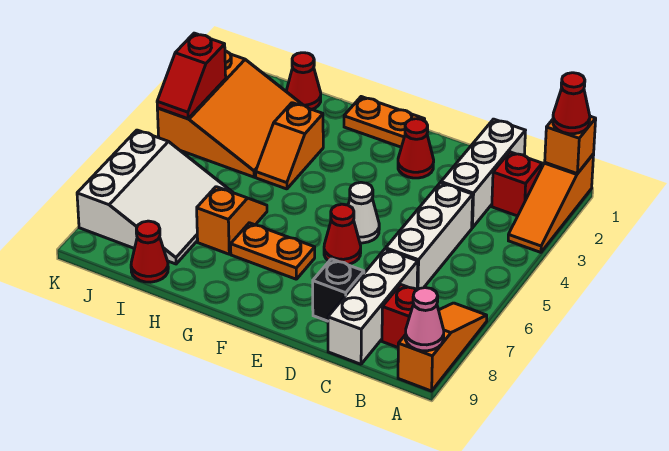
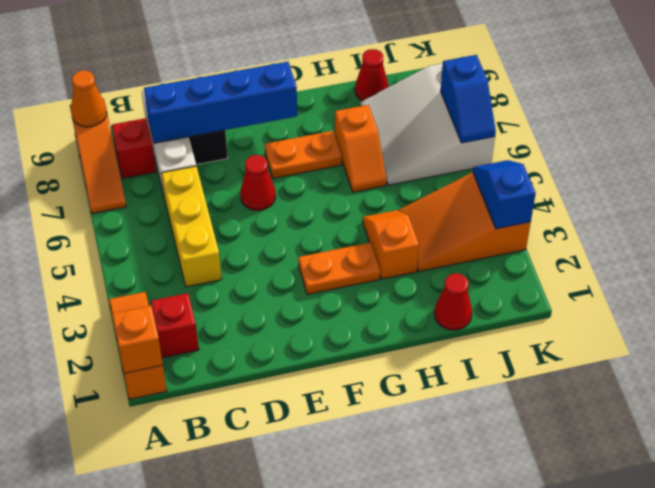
red cone A1 level 3 -> none
pink cone A9 level 2 -> orange cone A9 level 2
white brick C1:C3 level 1 -> none
white brick C4:C6 level 1 -> yellow brick C4:C6 level 1
none -> blue brick C8:F8 level 2
red cone E2 level 1 -> none
white cone E5 level 1 -> none
orange plate F1:G1 level 1 -> orange plate F3:G3 level 1
orange slope I2:K4 level 1 top K -> orange slope I3:K4 level 1 top K
red slope K3:K4 level 2 top 3 -> blue slope K3:K4 level 2 top 3
none -> blue slope K6:K7 level 2 top 7

